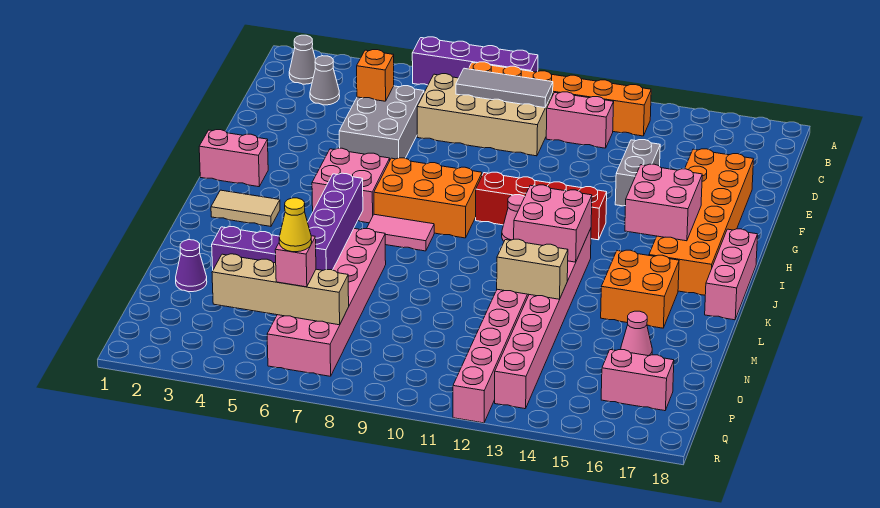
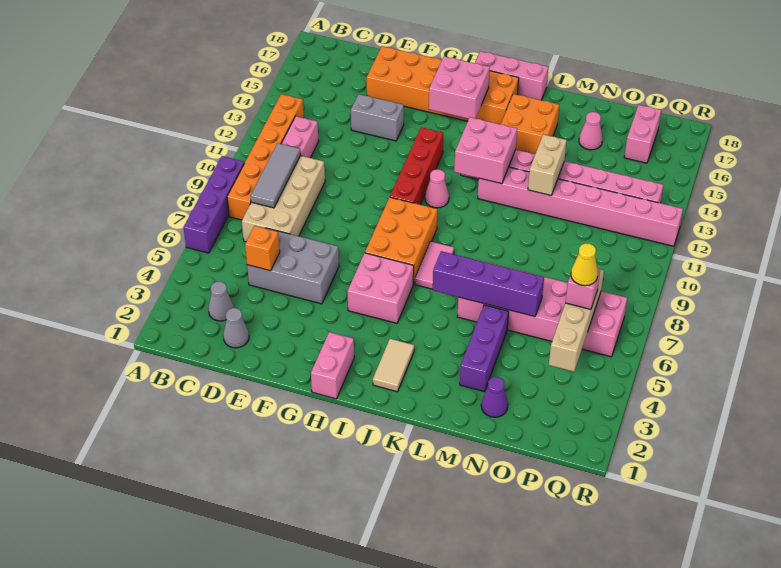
grey cone B2 level 1 -> grey cone D2 level 1

